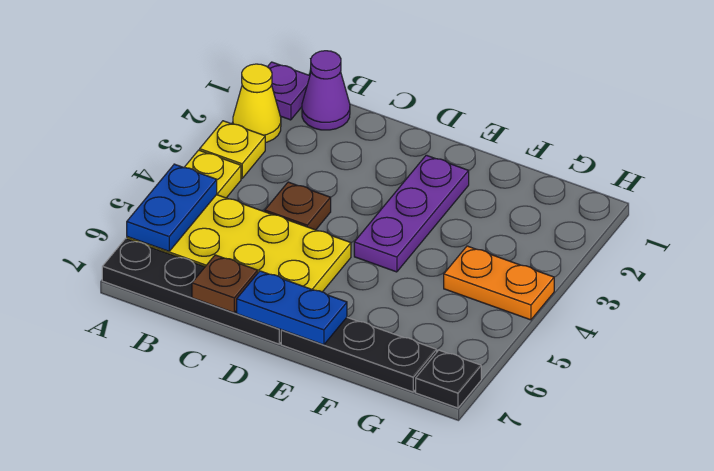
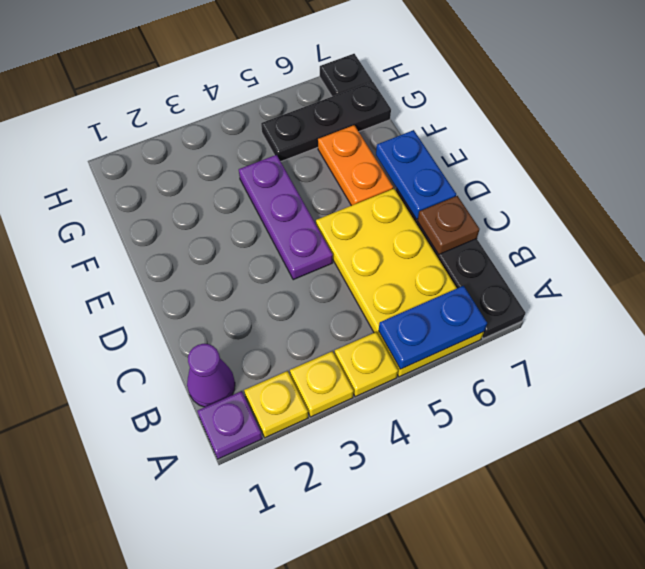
yellow cone A2 level 1 -> yellow plate A2 level 1
brown plate C4 level 1 -> none
purple plate E2:E4 level 1 -> purple plate D4:F4 level 1
black plate E7:G7 level 1 -> black plate G5:G7 level 1
orange plate G4:H4 level 1 -> orange plate E6:F6 level 1

